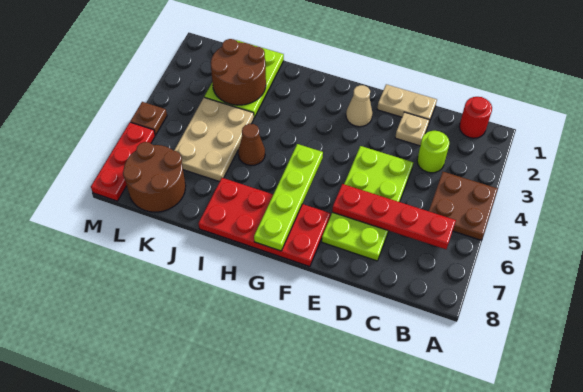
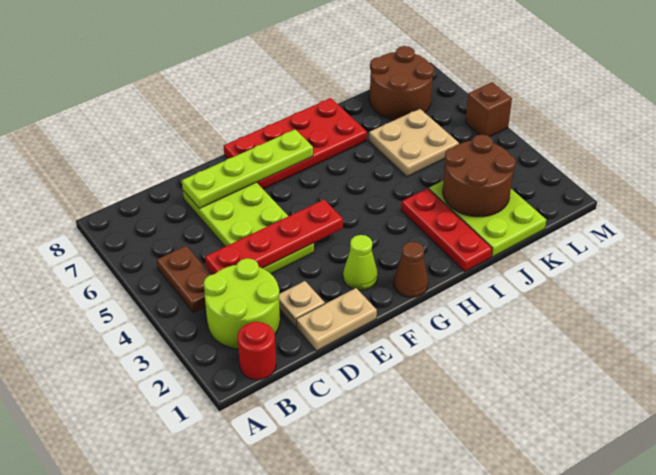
brown plate A4:B5 level 1 -> brown plate B4:B5 level 1
red plate B6:E6 level 2 -> red plate C4:F4 level 2
lime round brick C3 level 1 -> lime round brick B2:C3 level 1
tan cone F2 level 1 -> lime cone F2 level 1
lime plate G5:G8 level 2 -> lime plate D7:G7 level 2
brown cone I5 level 1 -> brown cone G1 level 1
tan plate J4:K6 level 1 -> tan plate J5:K6 level 1
brown plate M5 level 1 -> brown brick M5 level 1
red plate M6:M8 level 1 -> red plate I1:I3 level 1

